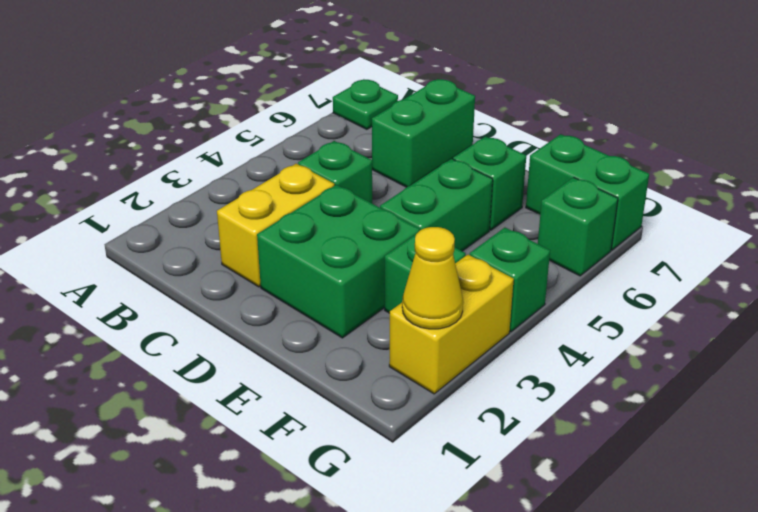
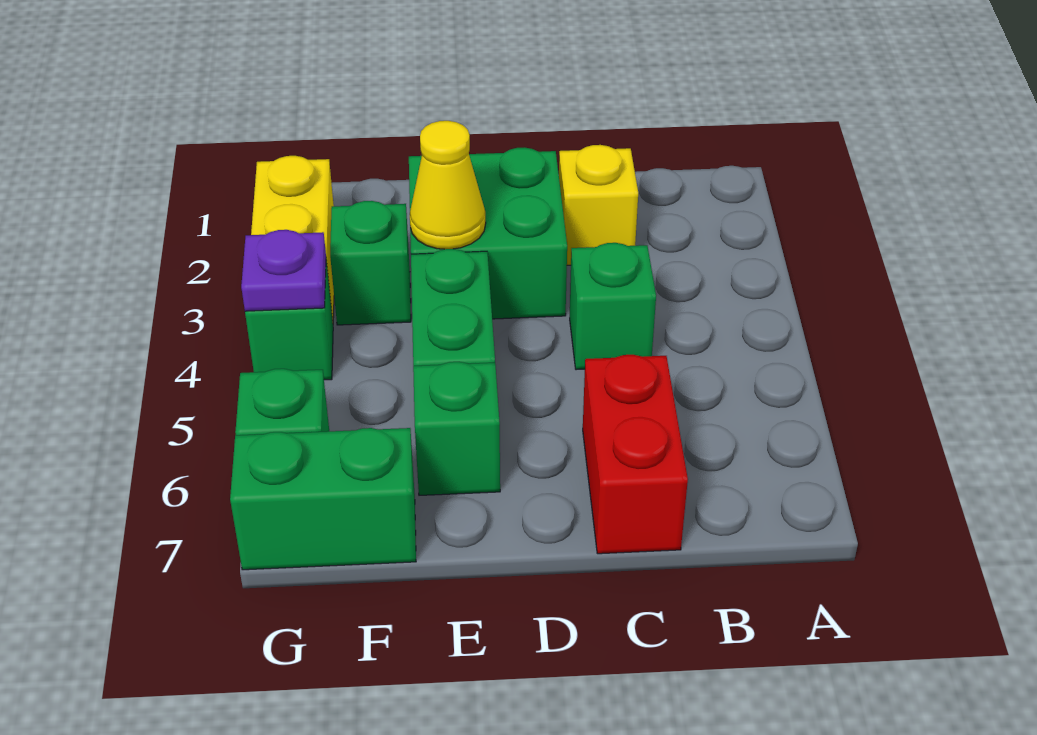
green plate A7 level 1 -> none
yellow brick C2:C3 level 1 -> yellow brick C2 level 1
green brick C6:C7 level 1 -> red brick C6:C7 level 1
yellow cone G2 level 2 -> yellow cone E3 level 2
none -> purple plate G4 level 2

